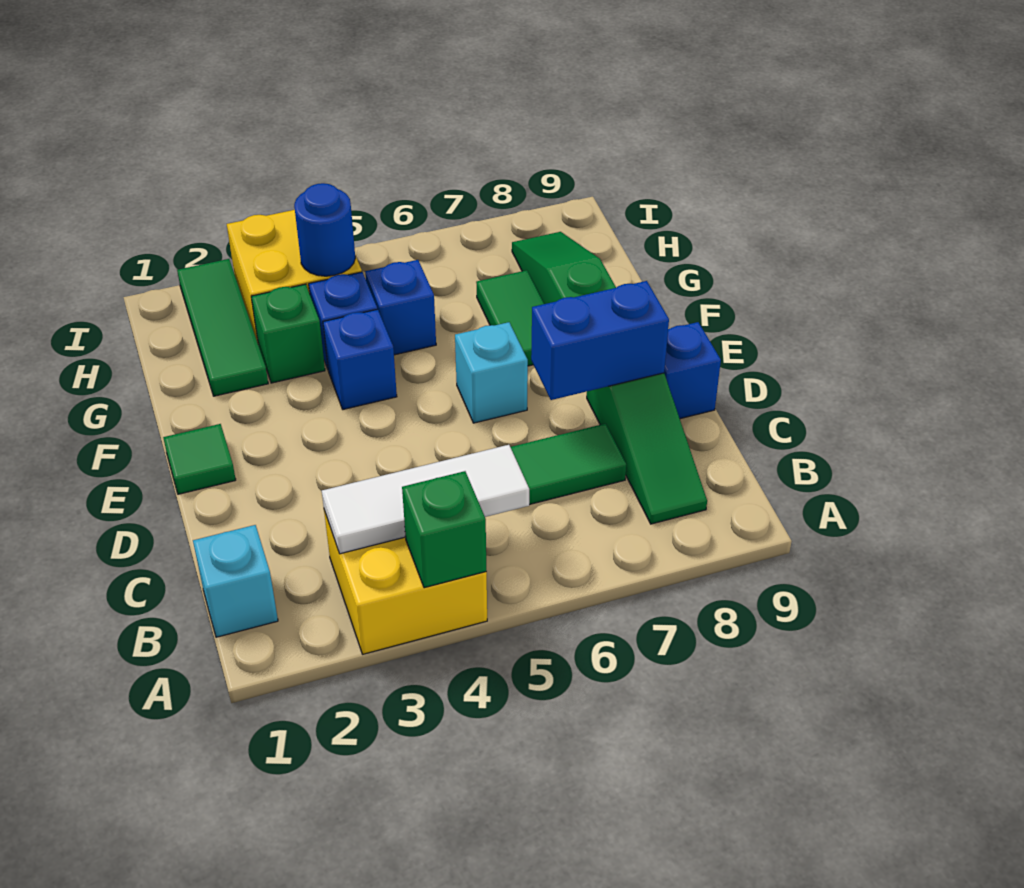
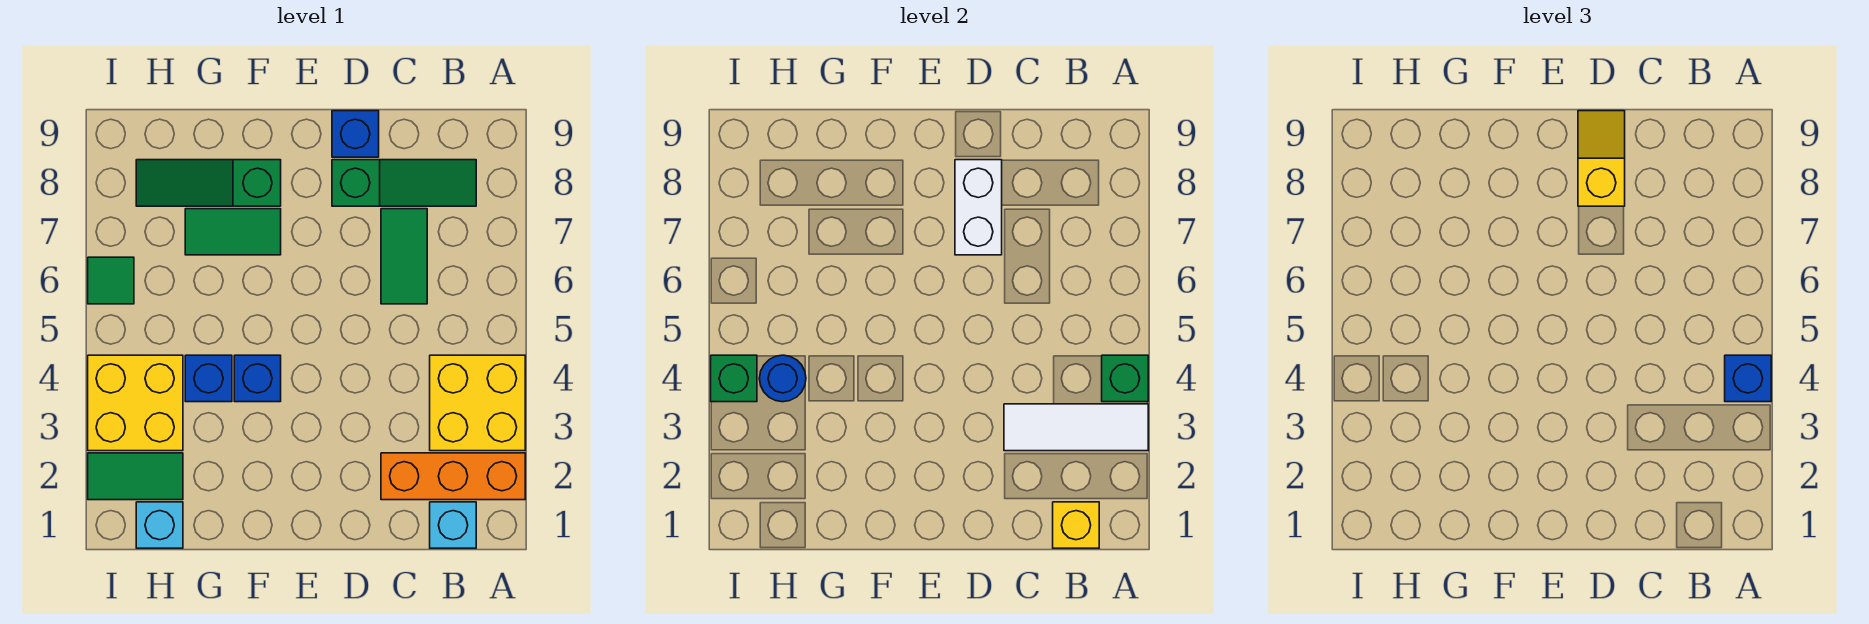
none -> orange brick A2:C2 level 1
none -> yellow brick B1 level 2
white tile B3:B5 level 2 -> white tile A3:C3 level 2
blue brick D7:D8 level 2 -> white brick D7:D8 level 2
none -> yellow slope D8:D9 level 3 top 8
green tile E1 level 1 -> green tile I6 level 1
cyan brick E6 level 1 -> cyan brick H1 level 1
green tile G2:I2 level 1 -> green tile H2:I2 level 1
green brick G3 level 1 -> green brick I4 level 2
blue brick G5 level 1 -> blue brick A4 level 3

